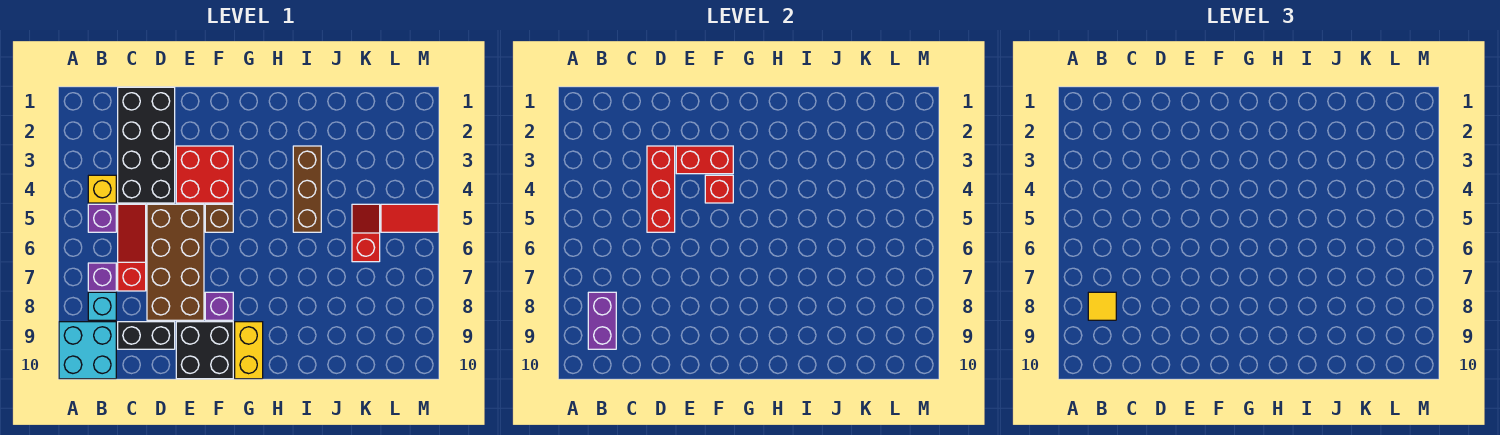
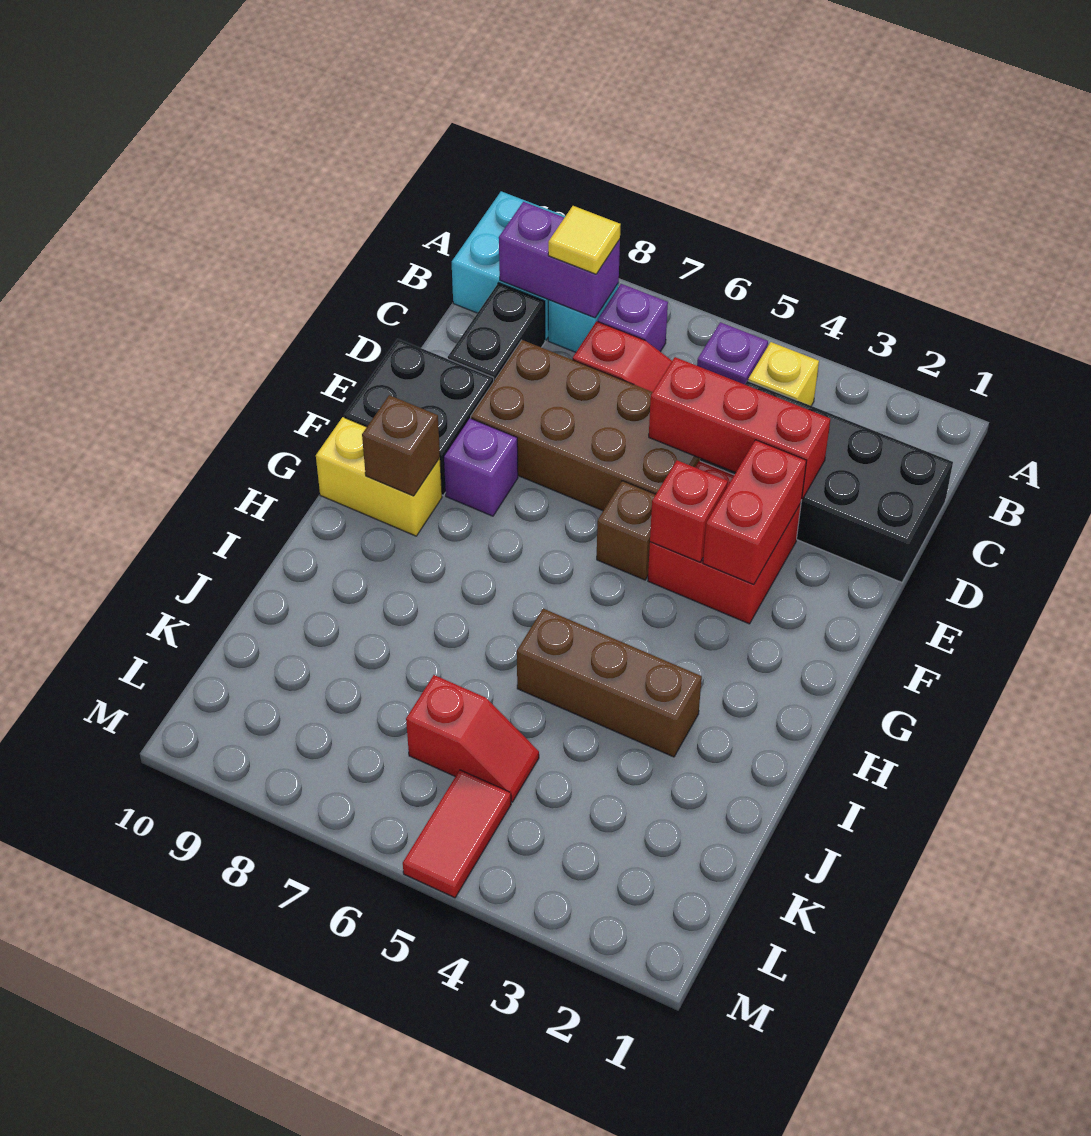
none -> brown brick G9 level 2

